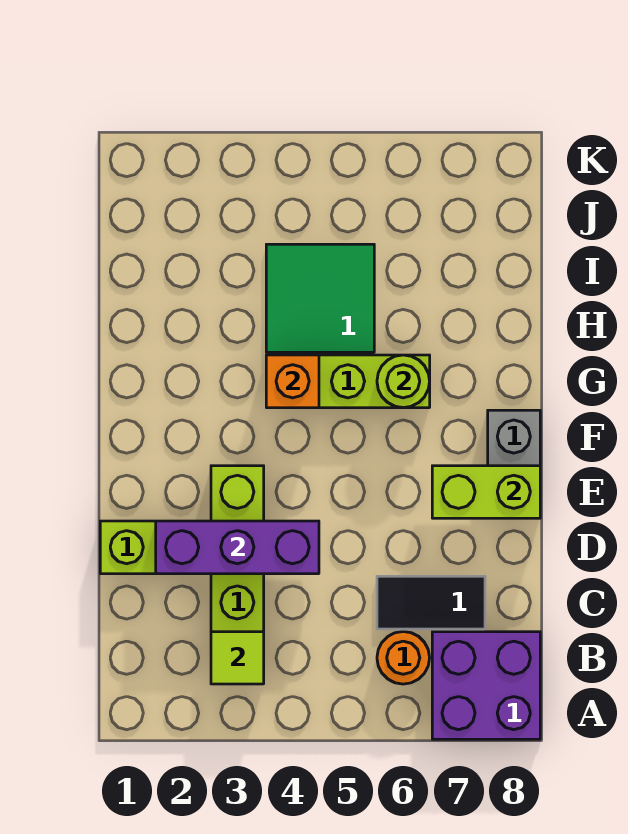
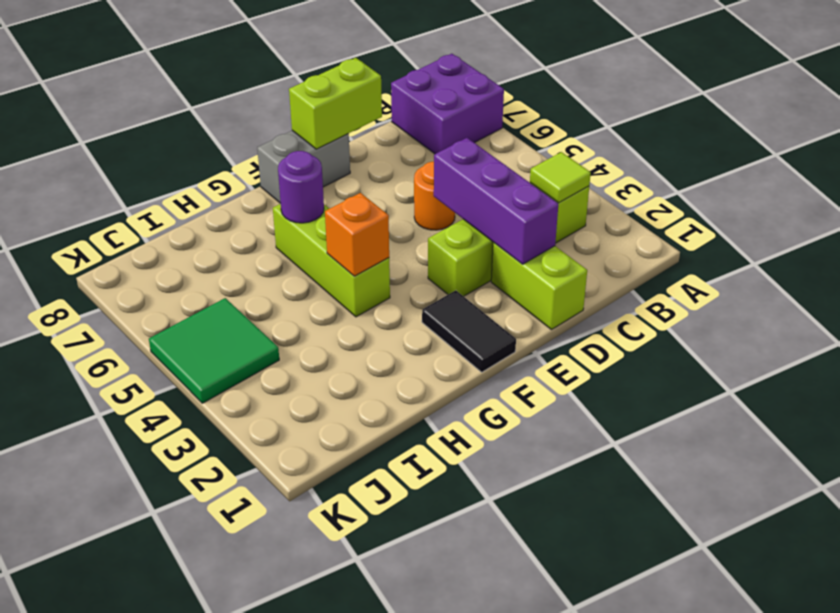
orange round brick B6 level 1 -> orange round brick D5 level 1
black tile C6:C7 level 1 -> black tile F1:F2 level 1
lime brick E7:E8 level 2 -> lime brick D8:E8 level 2
lime round brick G6 level 2 -> purple round brick G6 level 2
green tile H4:I5 level 1 -> green tile J4:K5 level 1

